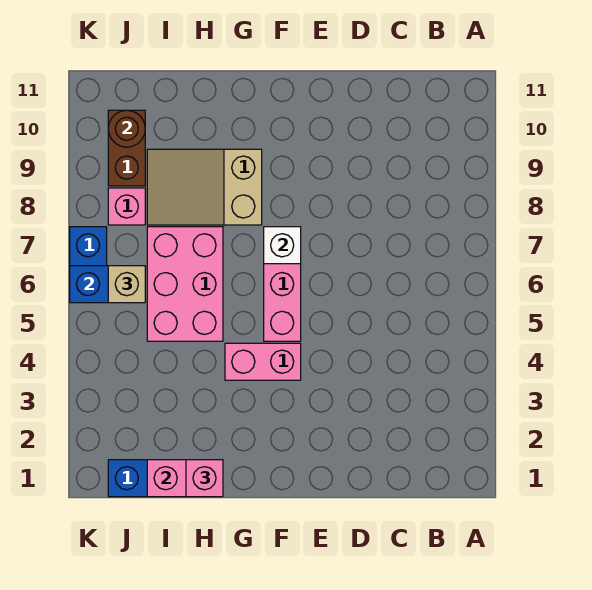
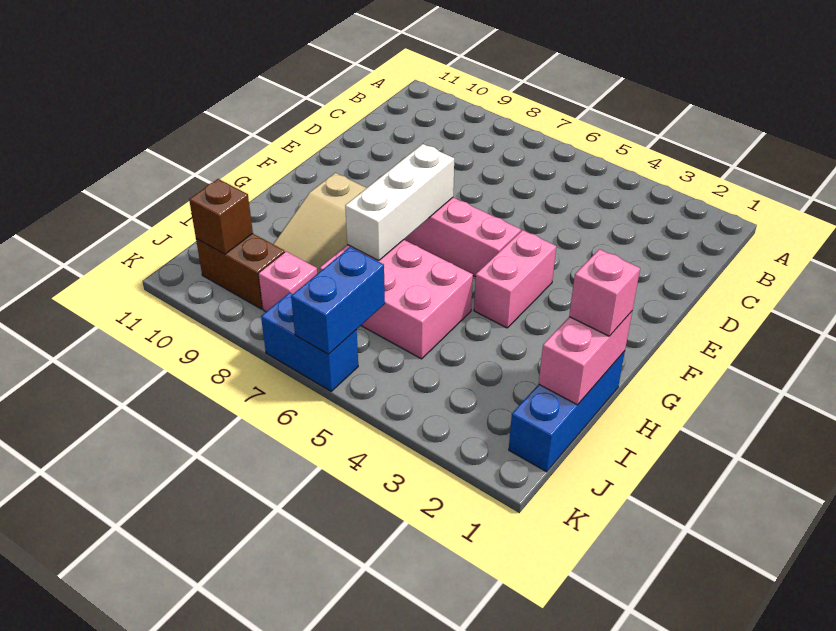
white brick F7 level 2 -> white brick F7:H7 level 2
tan brick J6 level 3 -> none
brown round brick J10 level 2 -> brown brick J10 level 2

